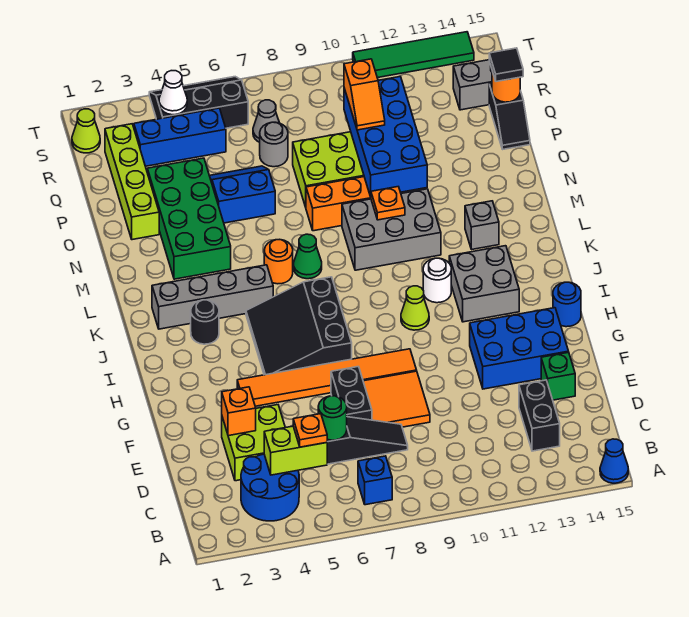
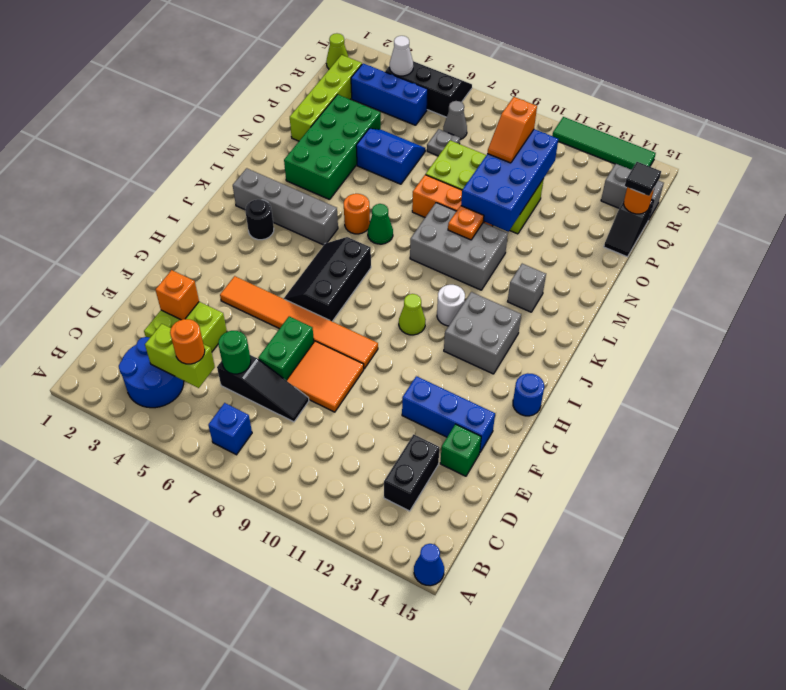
orange plate C5 level 3 -> orange round brick C5 level 3
black brick E7:F7 level 1 -> green brick E7:F7 level 1
blue brick F12:G14 level 1 -> blue brick F12:F14 level 1
black slope H5:J7 level 1 top 7 -> black slope H6:J7 level 1 top 7
grey round brick Q7 level 1 -> grey plate Q7 level 1

